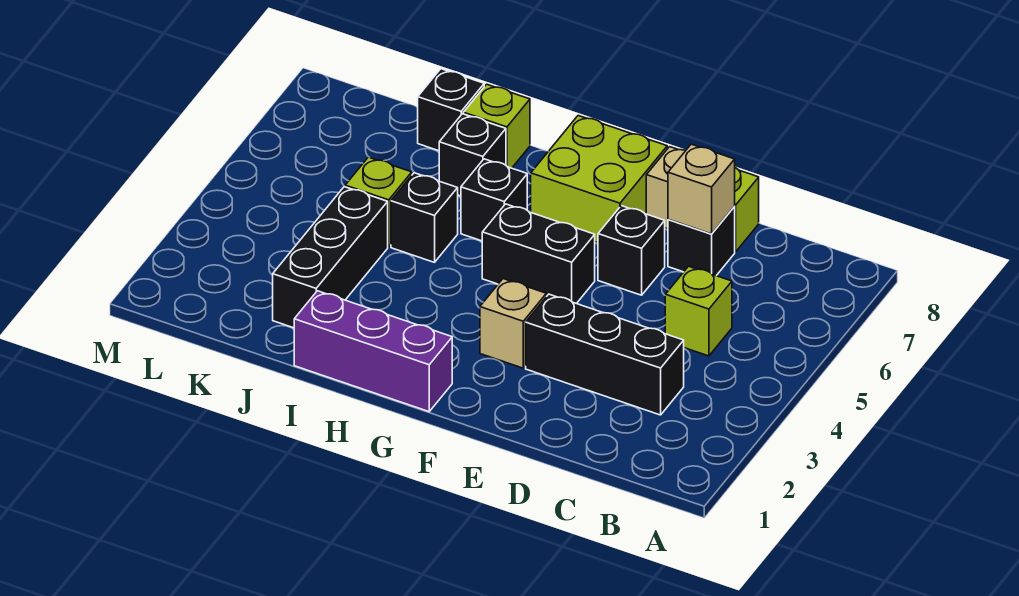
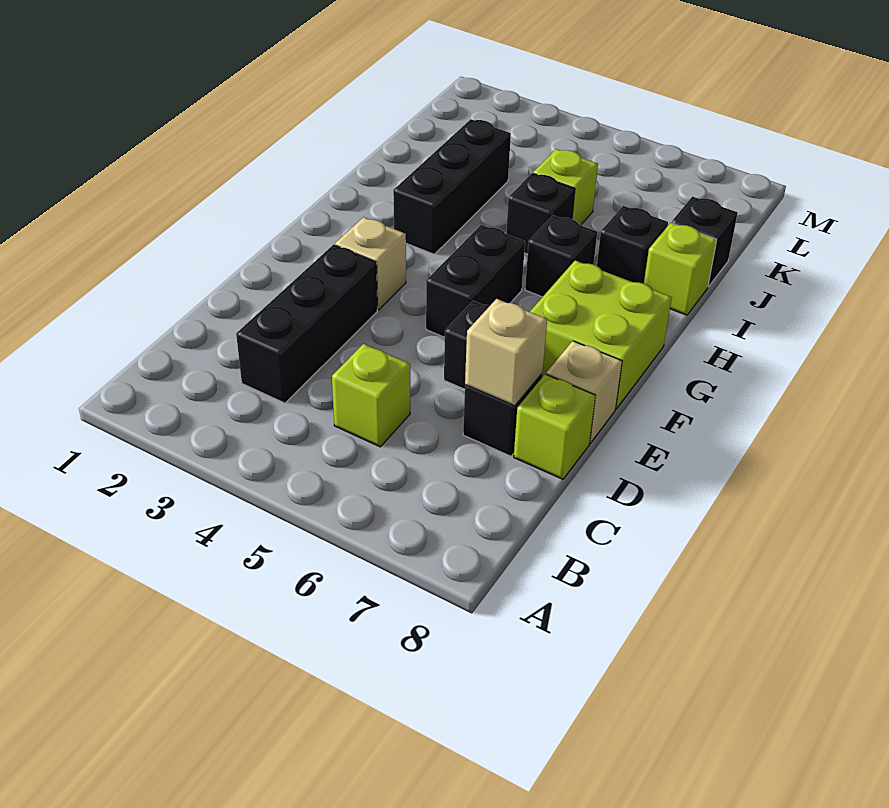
purple brick G1:I1 level 1 -> none
black brick J2:J4 level 1 -> black brick H3:J3 level 1

